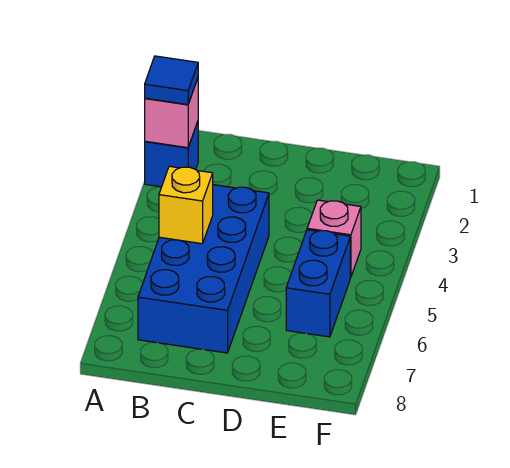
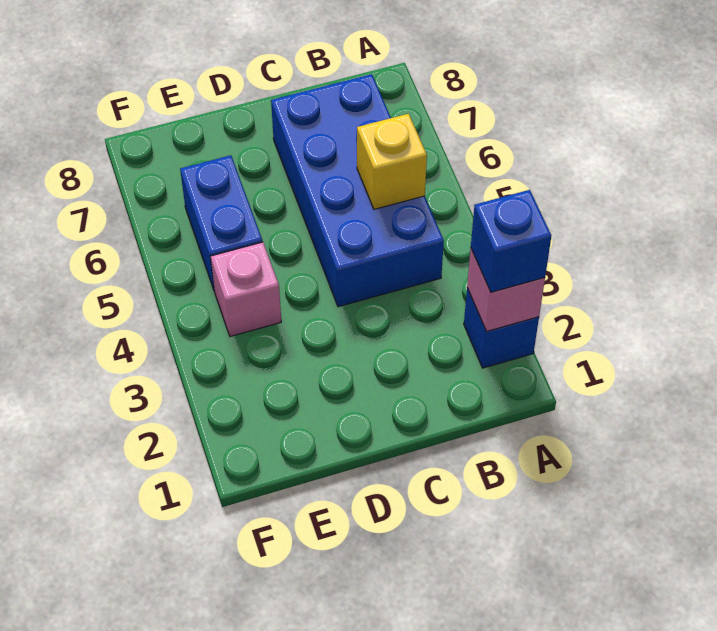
blue tile A2 level 3 -> blue brick A2 level 3

